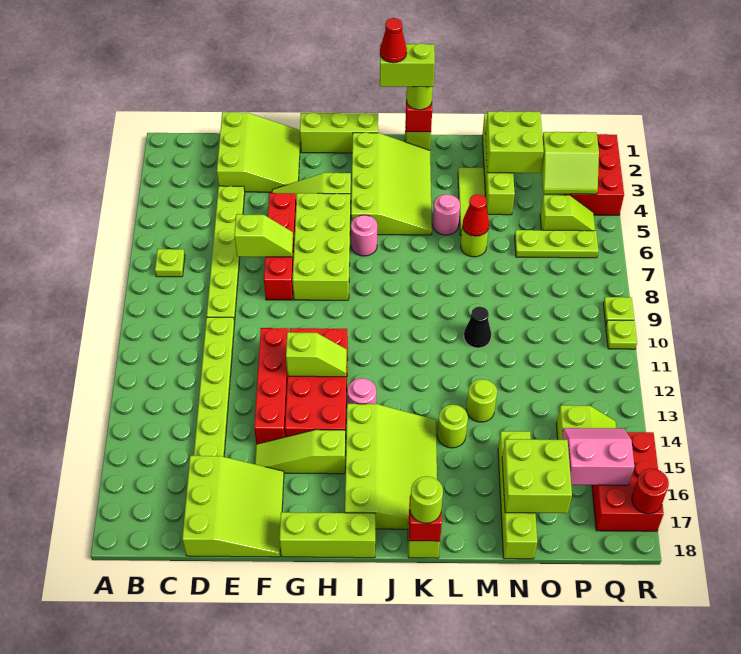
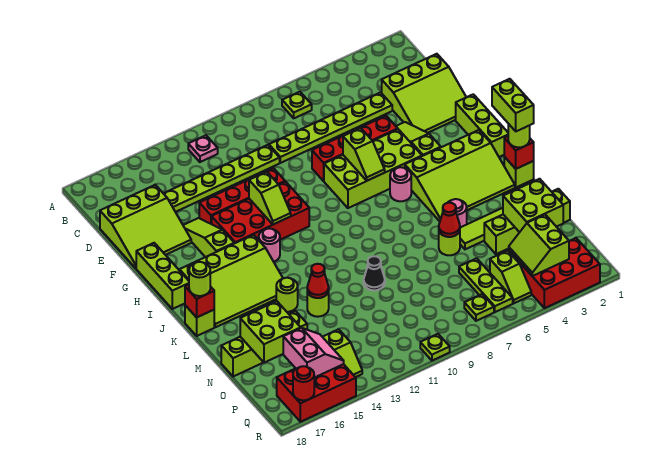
none -> pink plate B12 level 1
lime slope E7:F7 level 2 top E -> lime slope G7:H7 level 2 top G
red cone J1 level 5 -> red cone M13 level 2
lime plate R9 level 1 -> lime plate Q7 level 1

